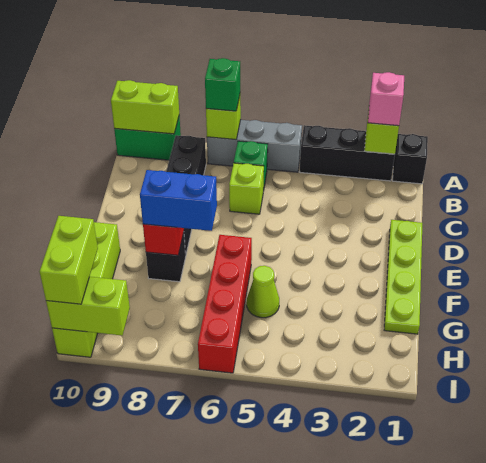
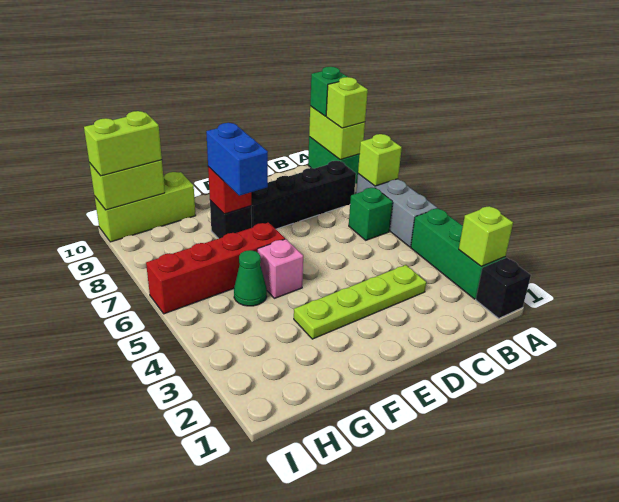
black brick A2:A4 level 1 -> green brick A2:A4 level 1
pink brick A2 level 3 -> pink brick F5 level 1
green brick A7 level 3 -> green brick A10 level 3
lime brick C6 level 1 -> lime brick A9 level 3
lime plate D1:G1 level 1 -> lime plate C3:F3 level 1
lime brick F10:I10 level 1 -> lime brick G10:I10 level 1
lime cone G5 level 1 -> green cone G5 level 1
lime brick I9:I10 level 2 -> lime brick H10:I10 level 2

